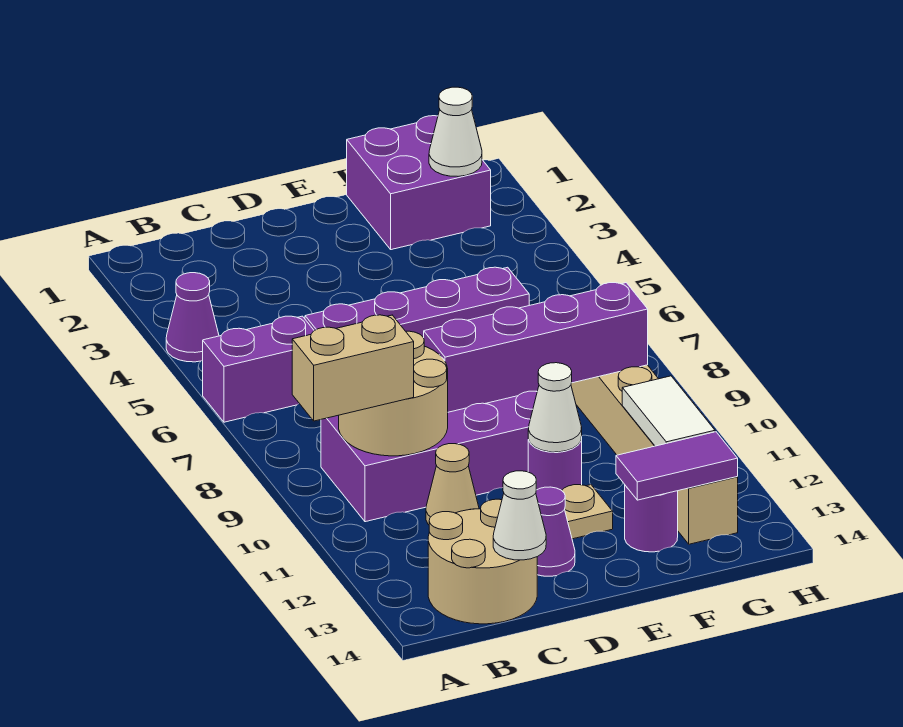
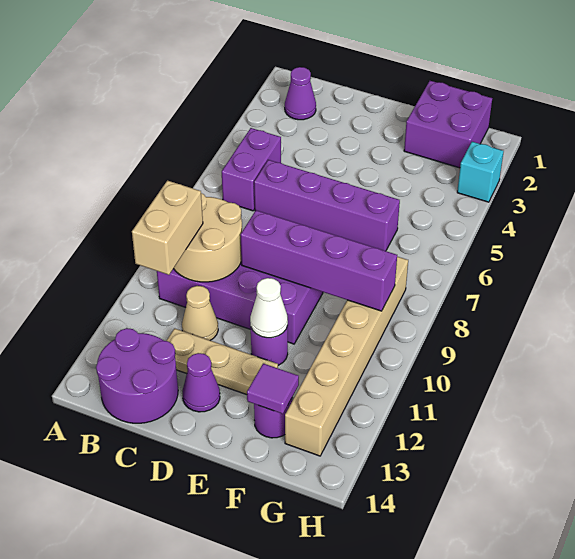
purple cone A4 level 1 -> purple cone B2 level 1
purple brick A6:B6 level 1 -> purple brick B5:B6 level 1
tan brick A10:B10 level 3 -> tan brick B10:B11 level 3
tan round brick B13:C14 level 1 -> purple round brick B13:C14 level 1
white cone C14 level 2 -> none
purple tile F13:G13 level 2 -> purple tile F13 level 2
white cone G2 level 2 -> none
white tile G11:G12 level 2 -> none
none -> cyan brick H3 level 1

